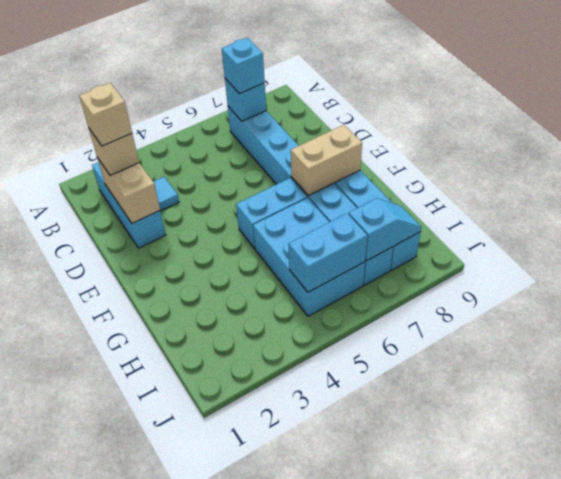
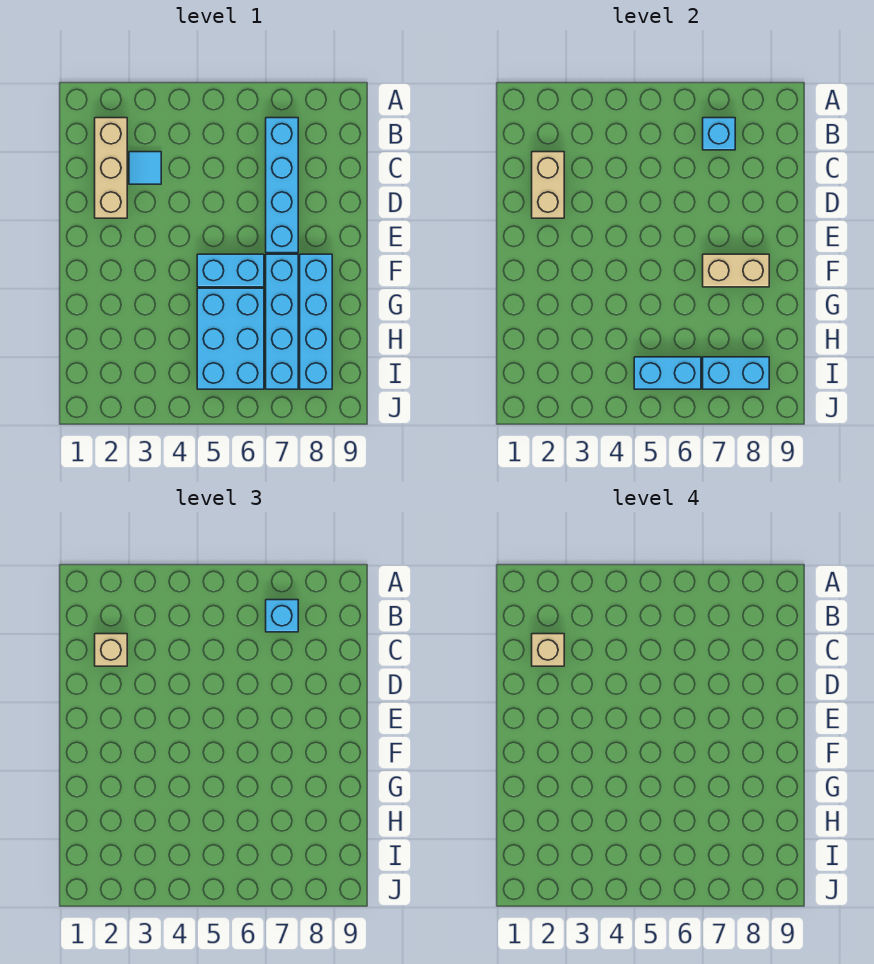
cyan brick B2:D2 level 1 -> tan brick B2:D2 level 1
cyan slope I7:I8 level 2 top 7 -> cyan brick I7:I8 level 2

